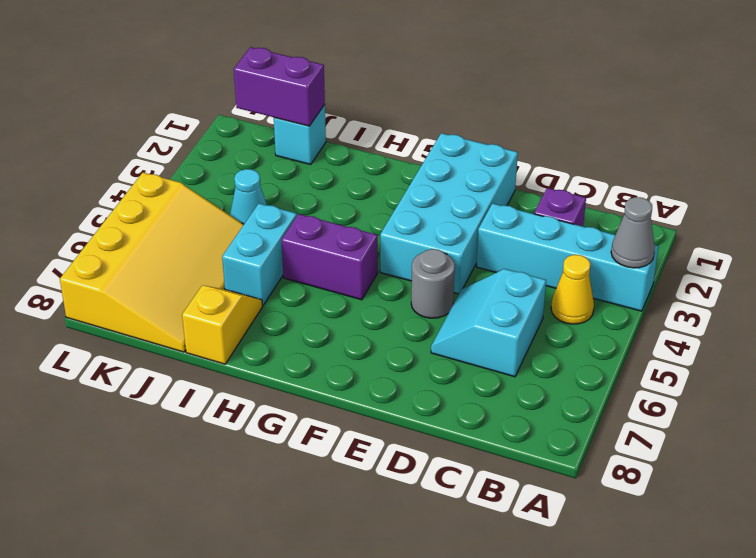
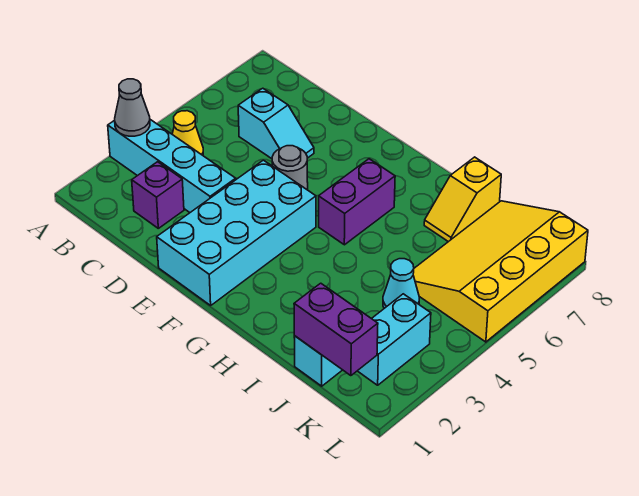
cyan slope C5:D6 level 1 top C -> cyan slope C6:D6 level 1 top C
purple brick G5:H5 level 1 -> purple brick G5:G6 level 1
cyan brick I5:I6 level 1 -> cyan brick K2:K3 level 1

